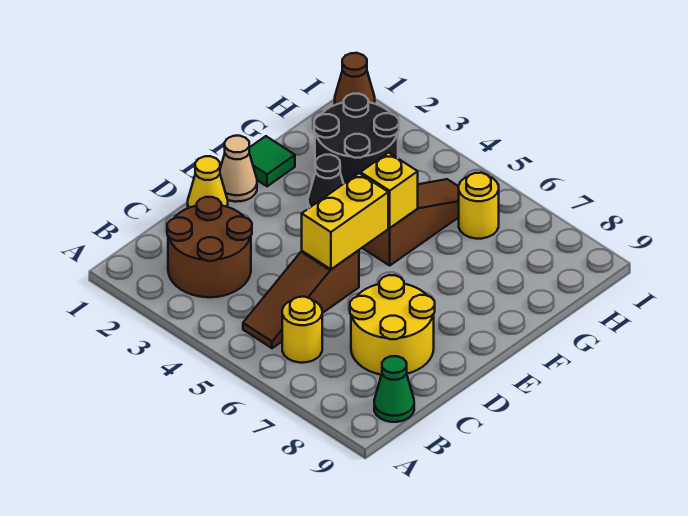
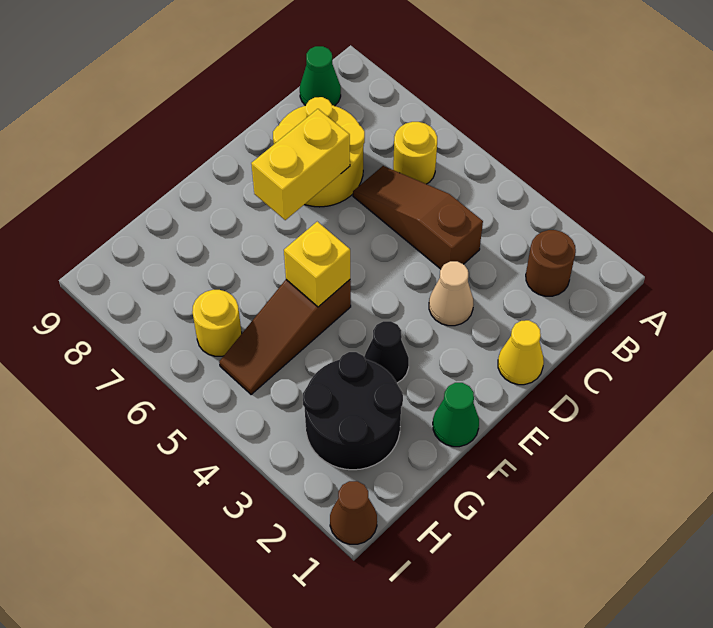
brown round brick B2:C3 level 1 -> brown round brick B2 level 1
brown slope B5:D5 level 1 top D -> brown slope C4:C6 level 1 top 4
yellow brick D5:E5 level 2 -> yellow brick D7:E7 level 2
tan cone E1 level 1 -> tan cone D3 level 1
green tile F1 level 1 -> green cone F1 level 1

